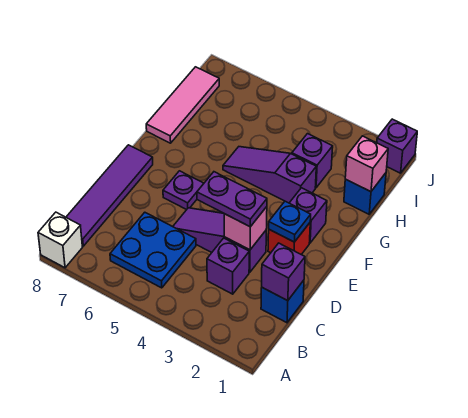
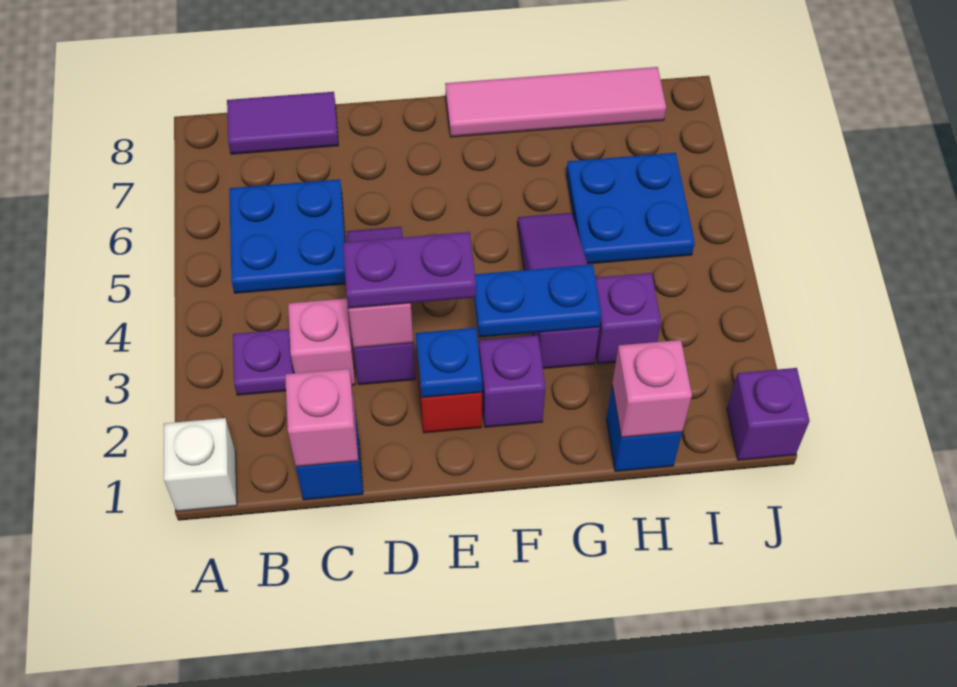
white brick A8 level 1 -> white brick A1 level 1
purple tile B8:E8 level 1 -> purple tile B8:C8 level 1
purple brick C1 level 2 -> pink brick C1 level 2
purple brick C3 level 1 -> pink brick C3 level 1
purple plate D3:D4 level 3 -> purple plate D3:E3 level 3
purple plate E6 level 1 -> purple plate B3 level 1
none -> blue plate F3:G3 level 2
pink tile G8:I8 level 1 -> pink tile F8:I8 level 1
none -> blue plate H5:I6 level 1

